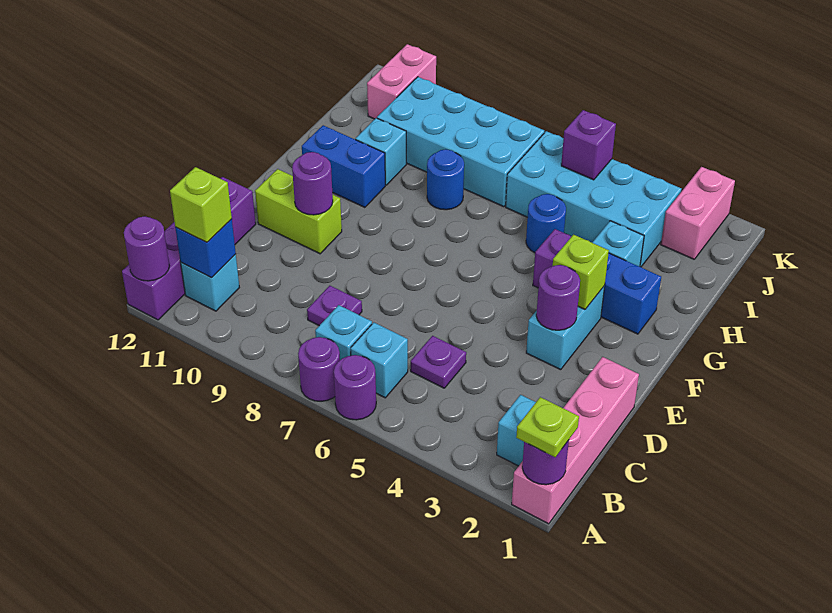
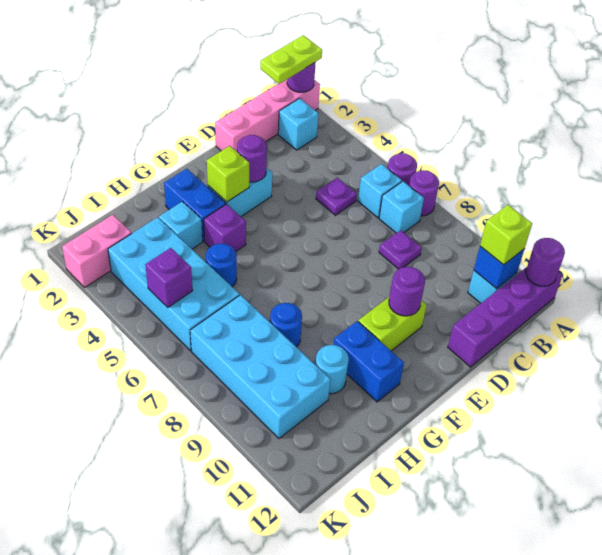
lime plate A1 level 3 -> lime plate A1:B1 level 3
lime brick E10:E11 level 1 -> lime brick E10:F10 level 1
cyan brick H10 level 1 -> cyan round brick H10 level 1
pink brick J11:K11 level 1 -> none

